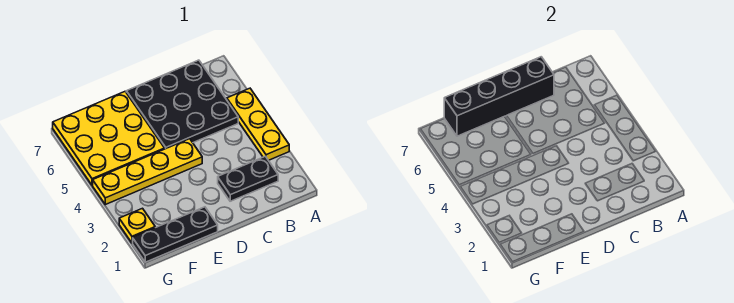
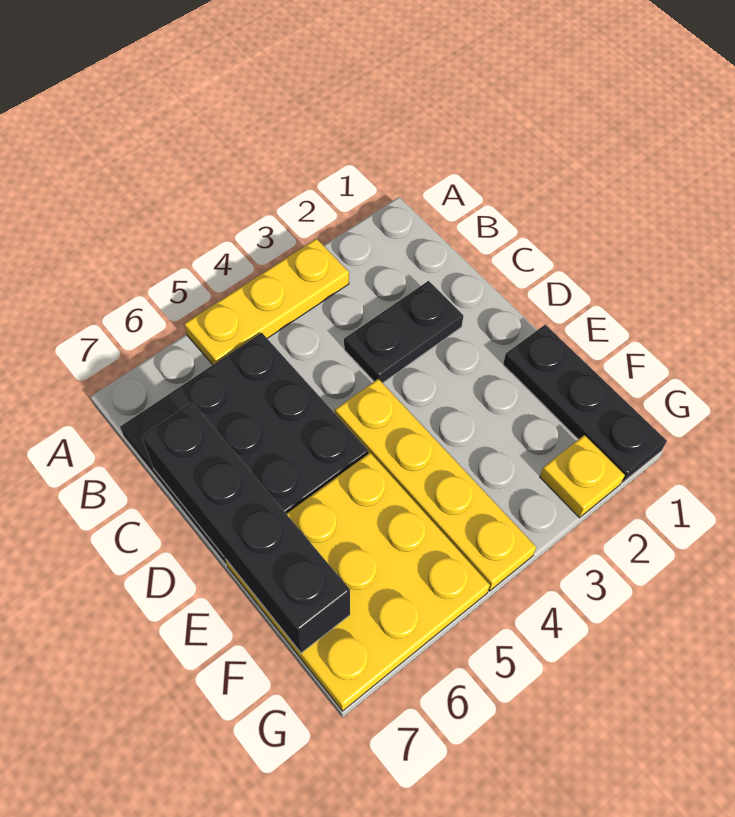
black plate B2:C2 level 1 -> black plate C2:C3 level 1

